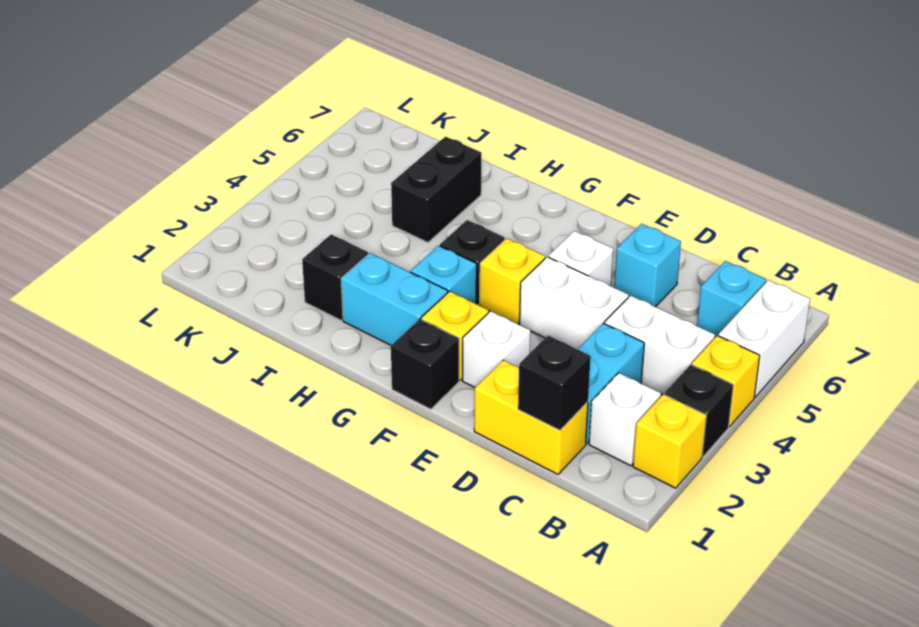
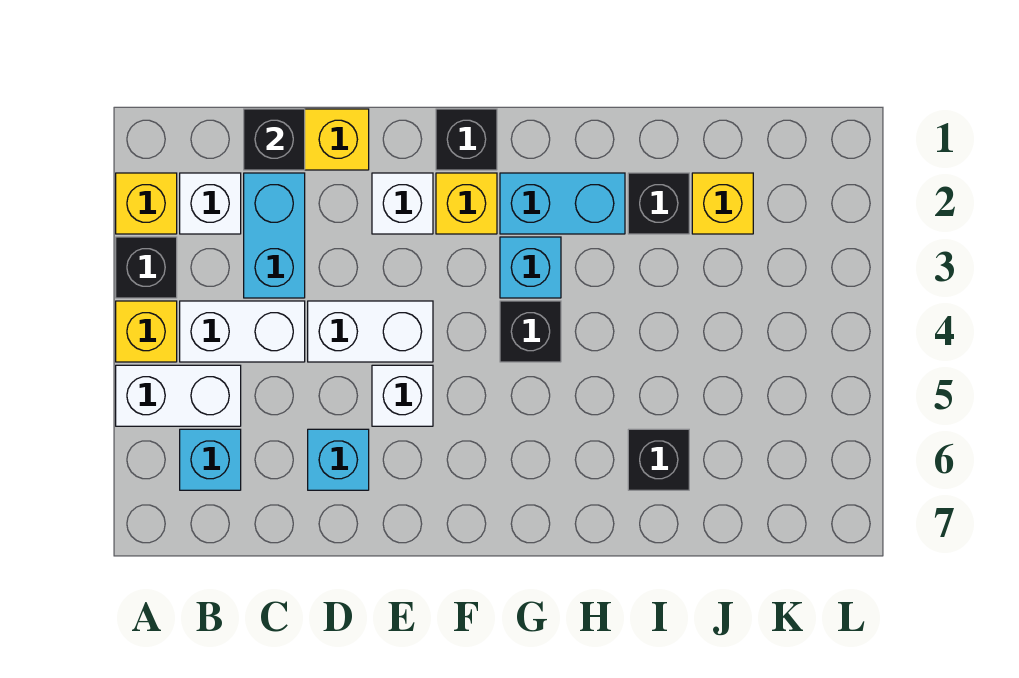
white brick A5:A6 level 1 -> white brick A5:B5 level 1
yellow brick F4 level 1 -> yellow brick J2 level 1
black brick I5:I6 level 1 -> black brick I6 level 1

